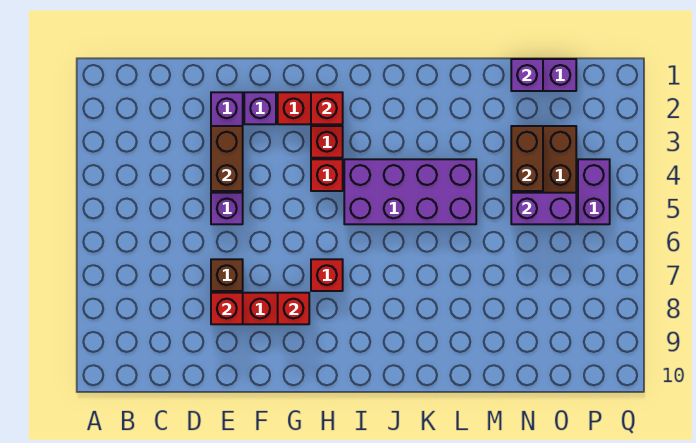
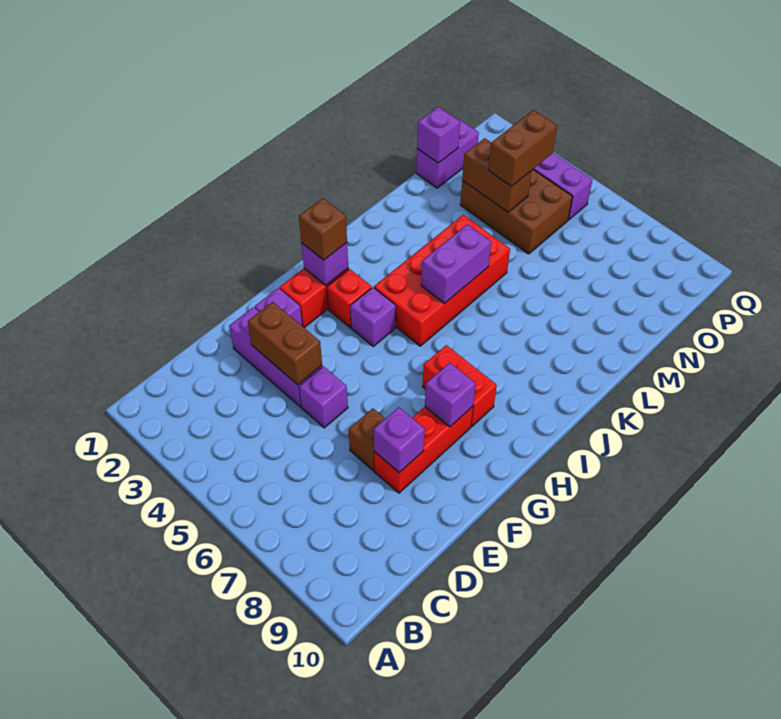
red brick E8 level 2 -> purple brick E8 level 2
red brick G8 level 2 -> purple brick G8 level 2
red brick H2 level 2 -> purple brick H2 level 2
none -> brown brick H2 level 3
red brick H4 level 1 -> purple brick H4 level 1
red brick H7 level 1 -> red brick H7:H8 level 1
purple brick I4:L5 level 1 -> red brick I4:L5 level 1
none -> brown brick N4:O4 level 3
purple brick N5:O5 level 2 -> purple brick J5:K5 level 2

